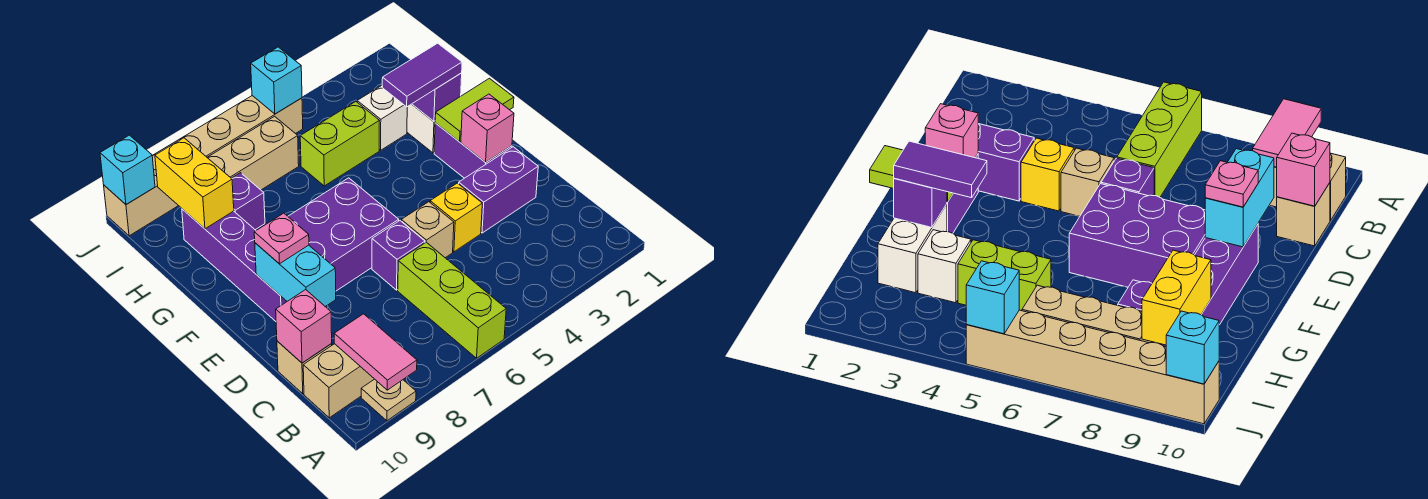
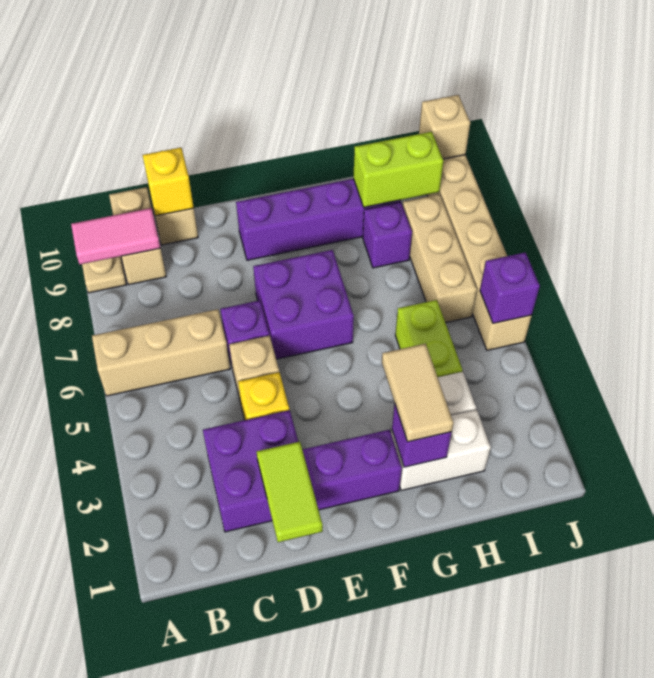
lime brick A6:C6 level 1 -> tan brick A6:C6 level 1
pink brick C10 level 2 -> yellow brick C10 level 2
purple brick D2:D3 level 1 -> purple brick C2:D3 level 1
cyan brick D9:E9 level 2 -> none
pink brick E2 level 2 -> none
purple brick E6:F8 level 1 -> purple brick E6:F7 level 1
pink plate E9 level 3 -> none
lime tile F1:F2 level 2 -> lime tile D1:D2 level 2
purple tile G2:G3 level 3 -> tan tile G2:G3 level 3
yellow brick H9:I9 level 2 -> lime brick H9:I9 level 2
cyan brick J5 level 2 -> purple brick J5 level 2
cyan brick J10 level 2 -> tan brick J10 level 2

